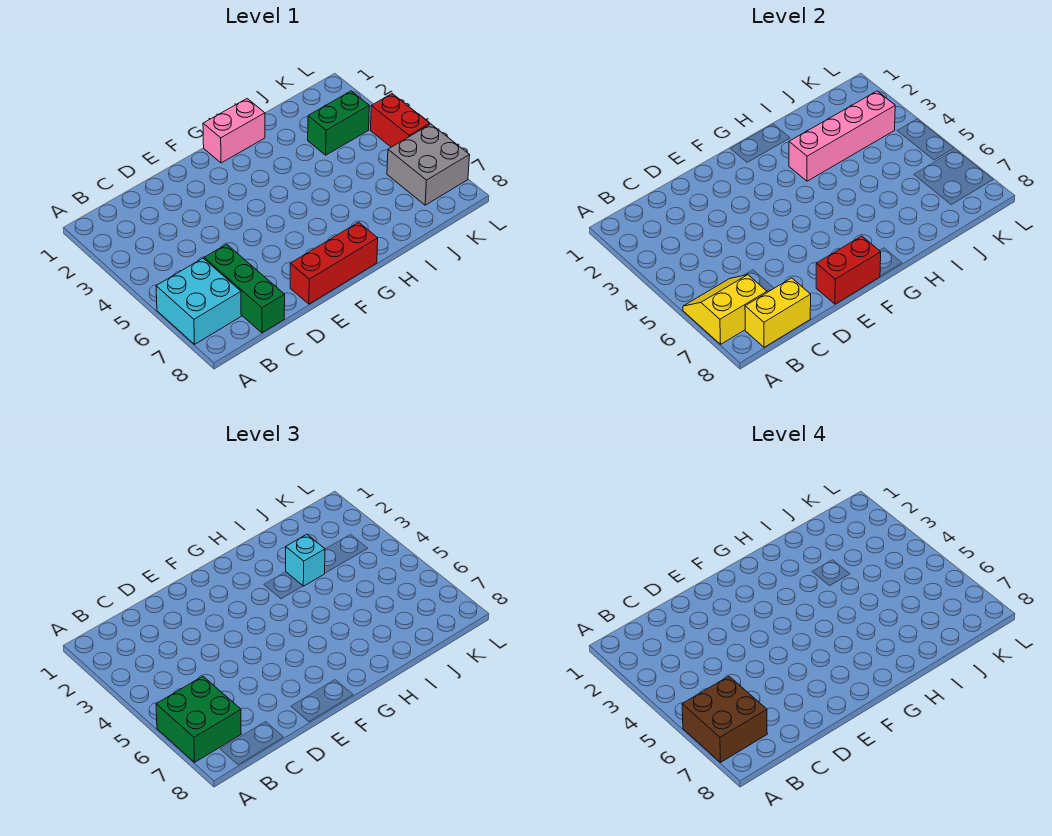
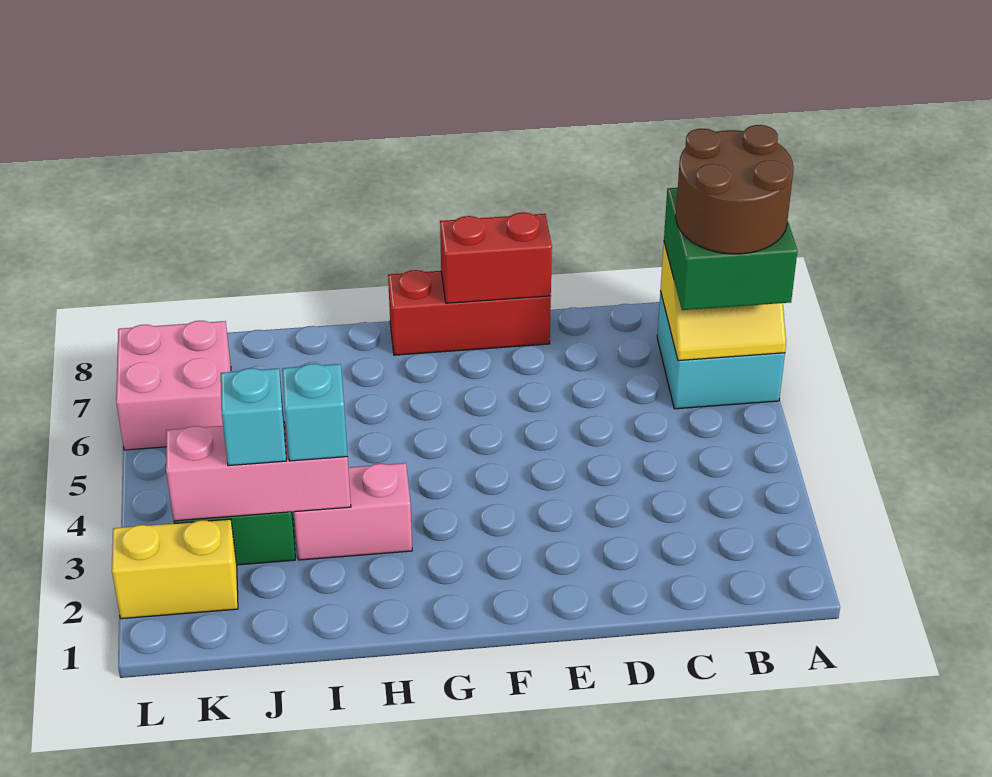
brown brick A6:B7 level 4 -> brown round brick A6:B7 level 4
yellow brick B8:C8 level 2 -> yellow brick K2:L2 level 1
green brick C6:C8 level 1 -> none
pink brick G1:H1 level 1 -> pink brick H3:I3 level 1
pink brick H3:K3 level 2 -> pink brick I3:K3 level 2
none -> cyan brick J3 level 3
grey brick K6:L7 level 1 -> pink brick K6:L7 level 1
red brick L4:L5 level 1 -> none

